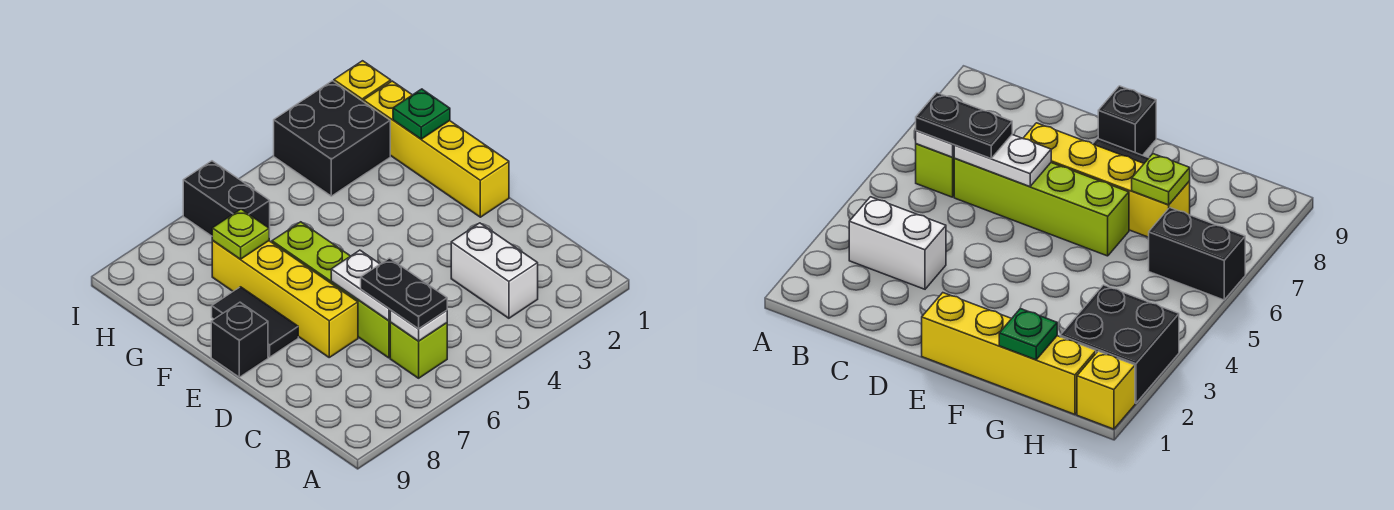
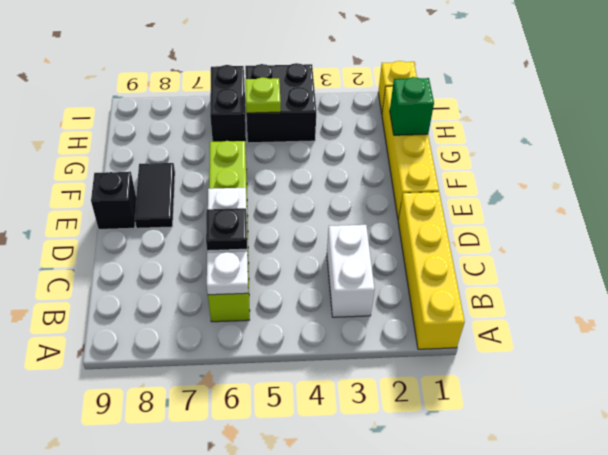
black plate B6:C6 level 3 -> black plate C6 level 3
yellow brick D7:G7 level 1 -> yellow brick A1:D1 level 1
green plate G1 level 2 -> green brick G1 level 2
lime plate G7 level 2 -> lime plate H5 level 2
black brick H2:I3 level 1 -> black brick H4:I5 level 1

